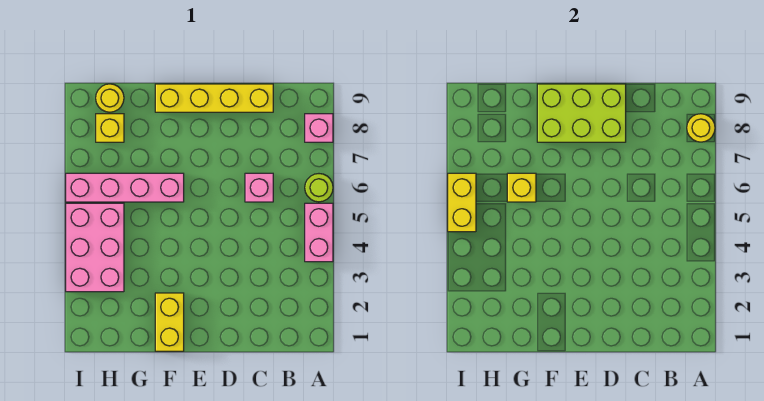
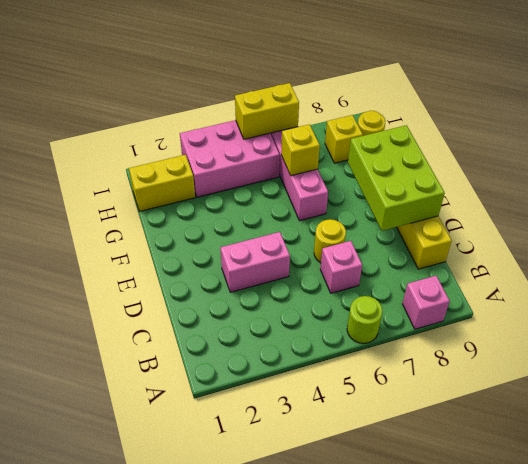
pink brick A4:A5 level 1 -> pink brick D3:D4 level 1
yellow round brick A8 level 2 -> yellow round brick D6 level 1
yellow brick F1:F2 level 1 -> yellow brick H1:H2 level 1

